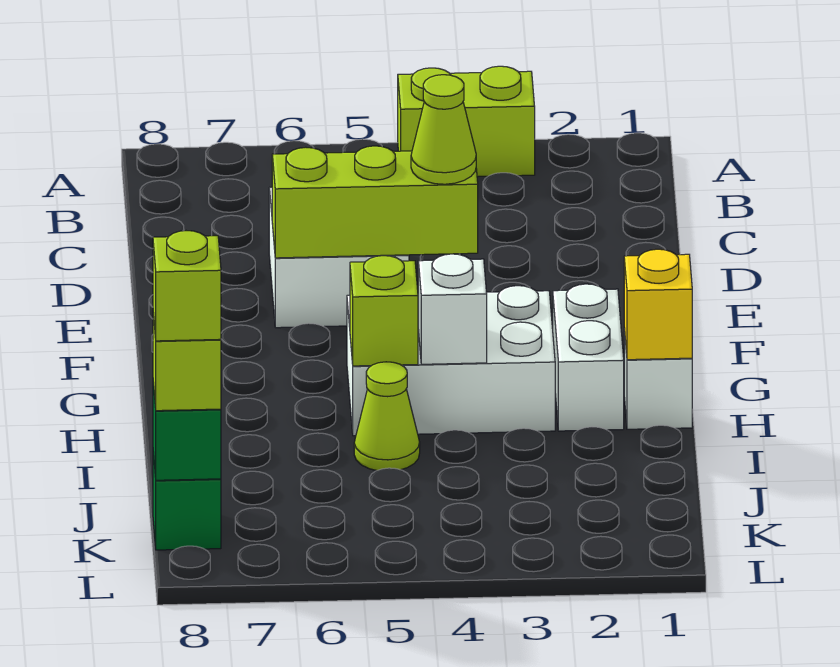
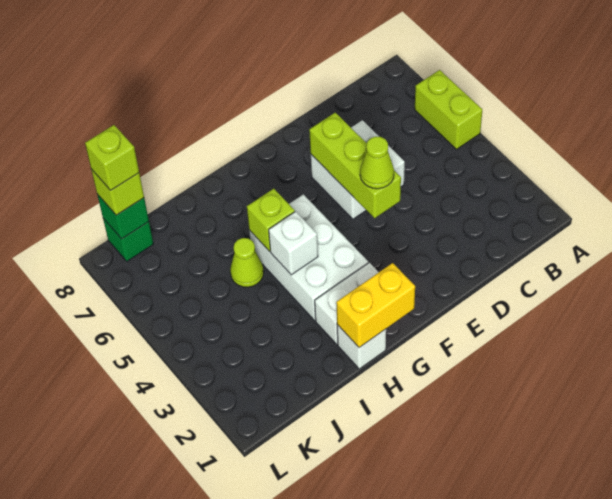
lime brick A3:A4 level 1 -> lime brick A5:A6 level 1
yellow brick H1 level 2 -> yellow brick G1:H1 level 2

